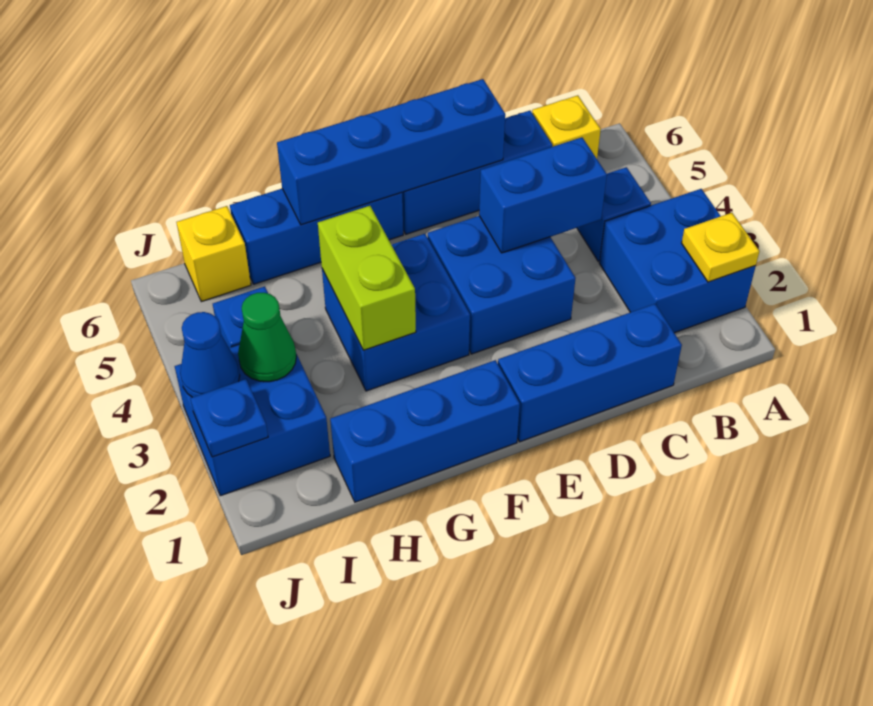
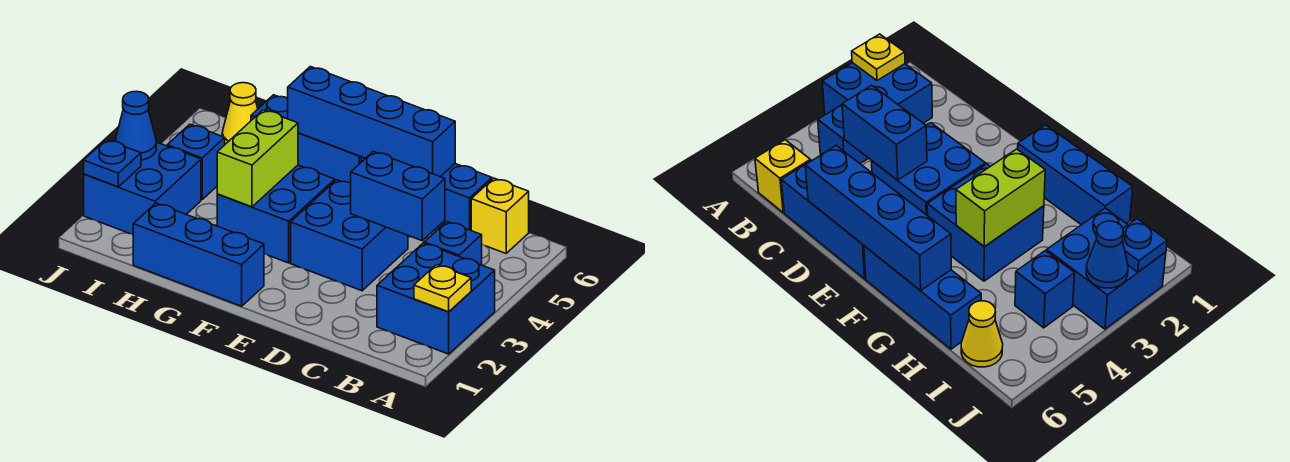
blue brick C1:E1 level 1 -> none
green cone I3 level 2 -> none
yellow brick I6 level 1 -> yellow cone I6 level 1

